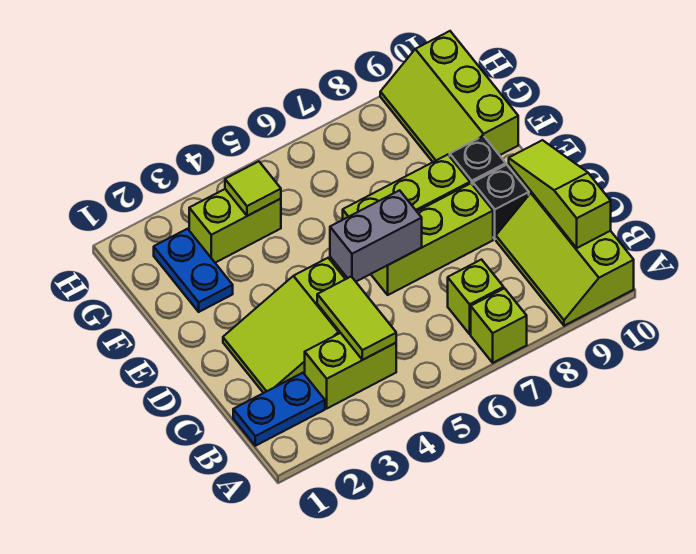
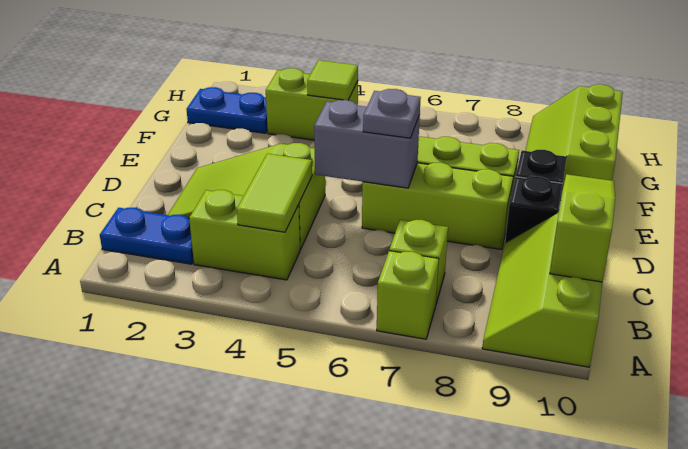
none -> grey plate D6 level 3
blue plate F2:G2 level 1 -> blue plate G1:G2 level 1

